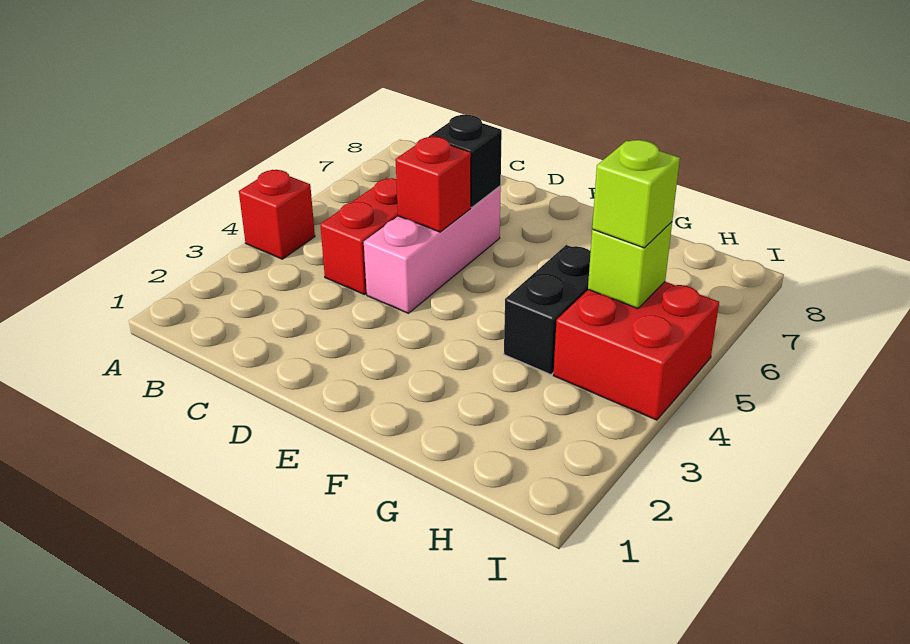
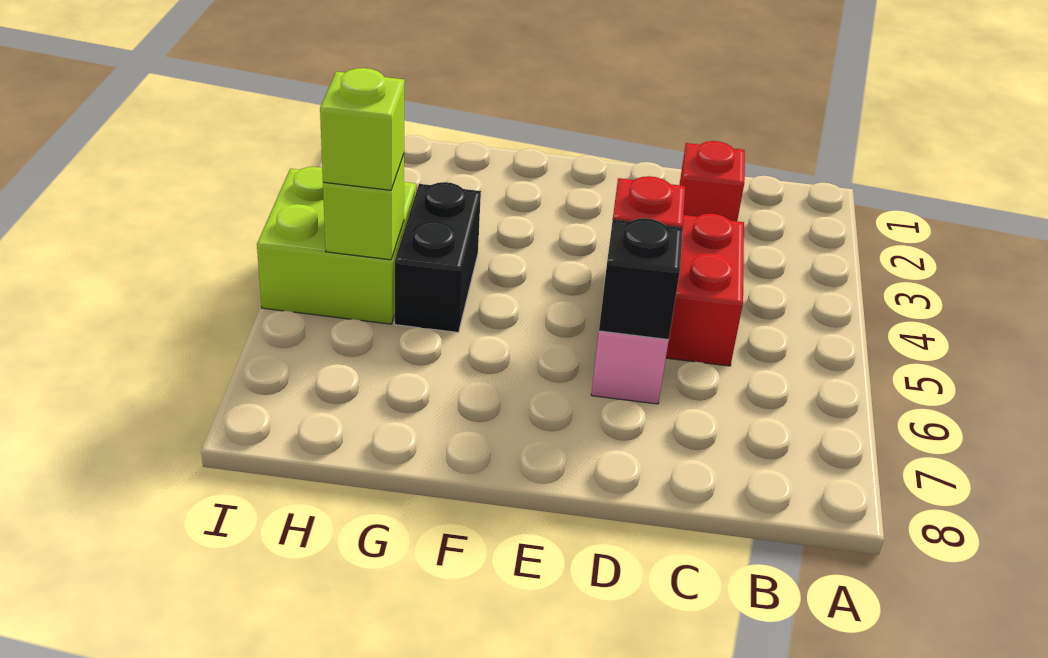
red brick A4 level 1 -> red brick C2 level 1
red brick H4:I5 level 1 -> lime brick H4:I5 level 1

